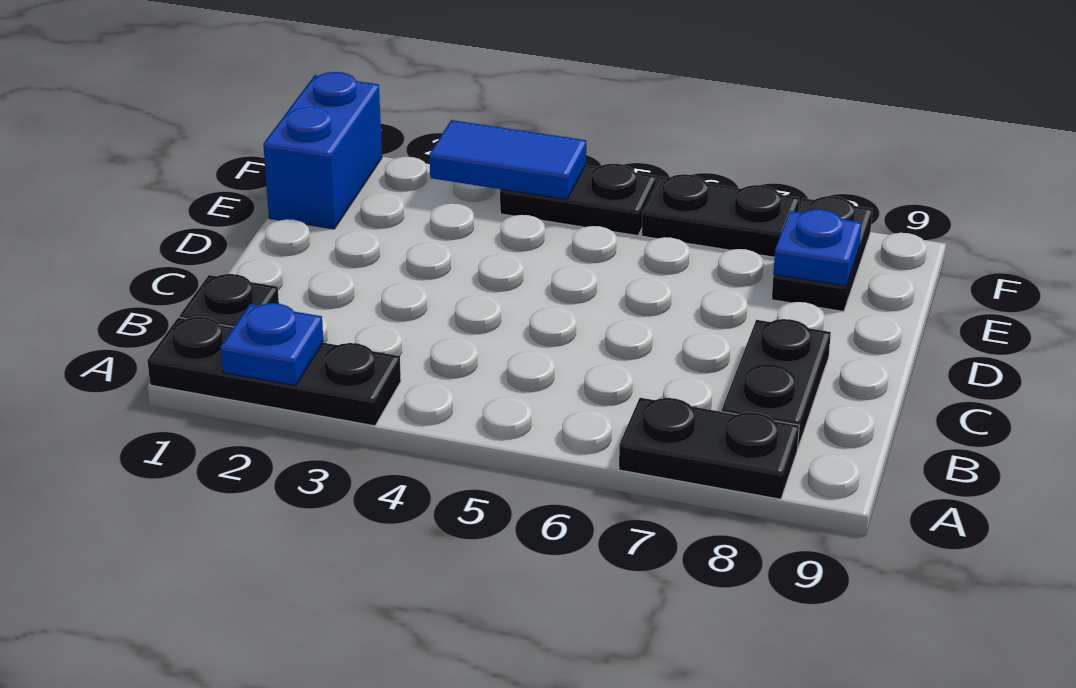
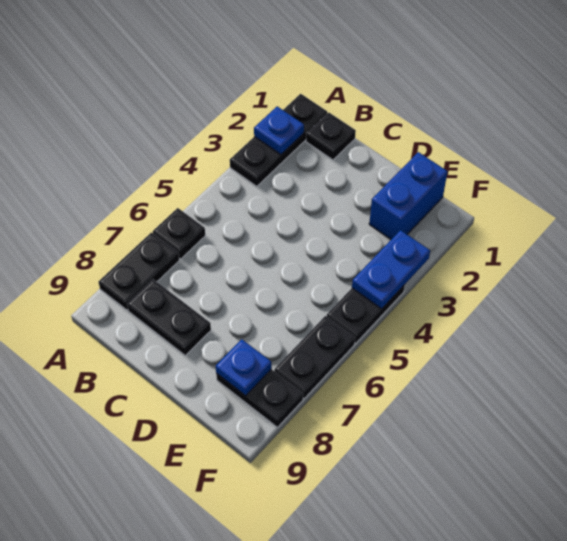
none -> black plate A6 level 1
blue brick E1:F1 level 1 -> blue brick E1:E2 level 1
blue tile F3:F4 level 2 -> blue plate F3:F4 level 2

